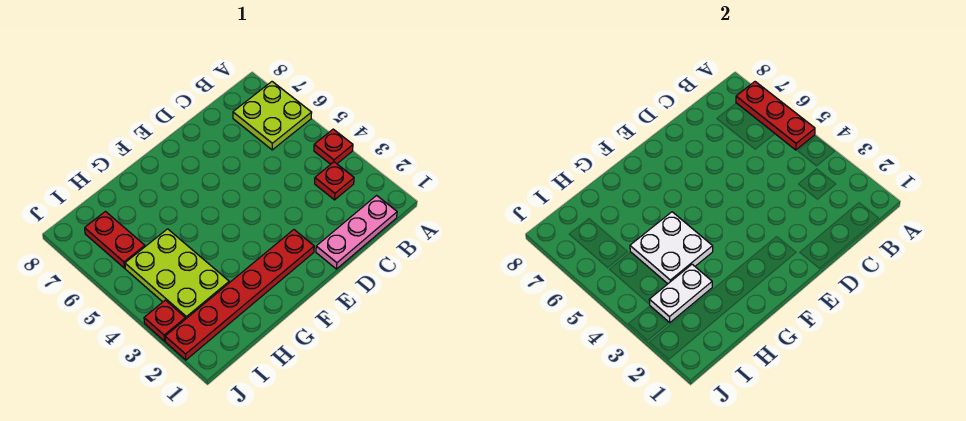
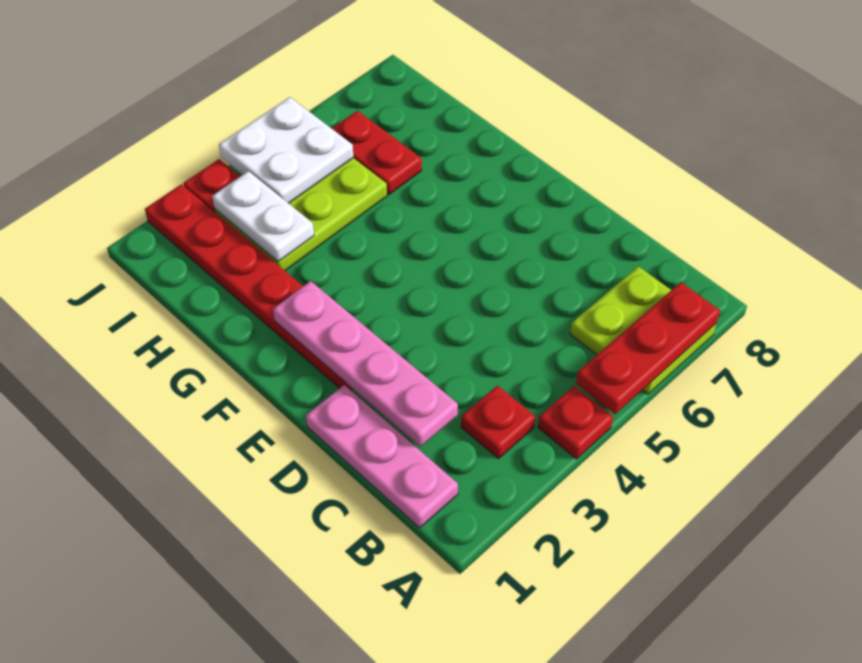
none -> pink plate C2:F2 level 2
white plate G4:H5 level 2 -> white plate I4:J5 level 2
red plate I6:I7 level 1 -> red plate H6:I6 level 1

